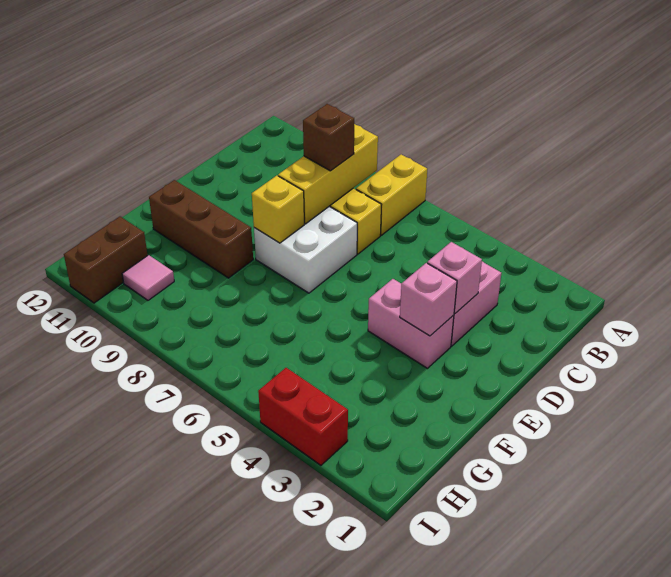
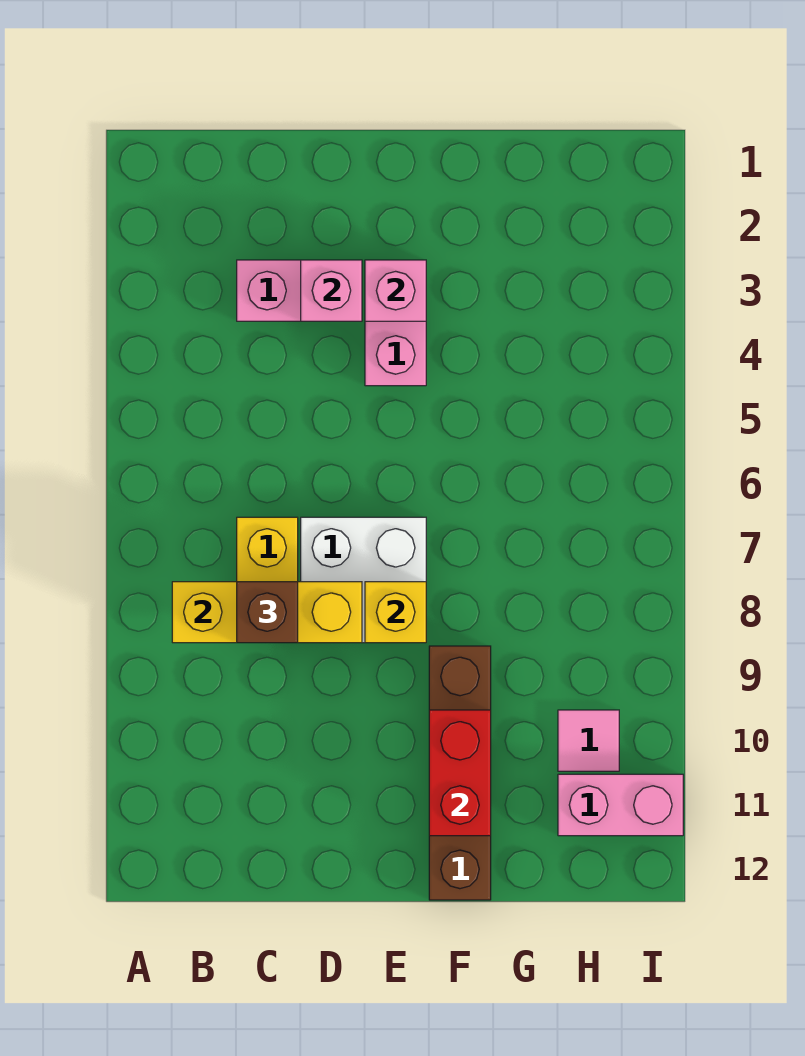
yellow brick A7:B7 level 1 -> none
brown brick F9:F11 level 1 -> brown brick F9:F12 level 1
brown brick H11:I11 level 1 -> pink brick H11:I11 level 1
red brick I3:I4 level 1 -> red brick F10:F11 level 2

